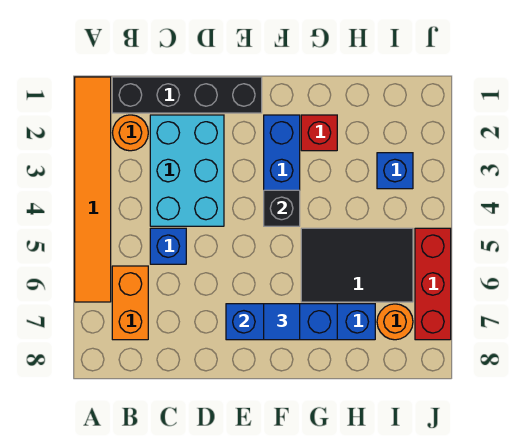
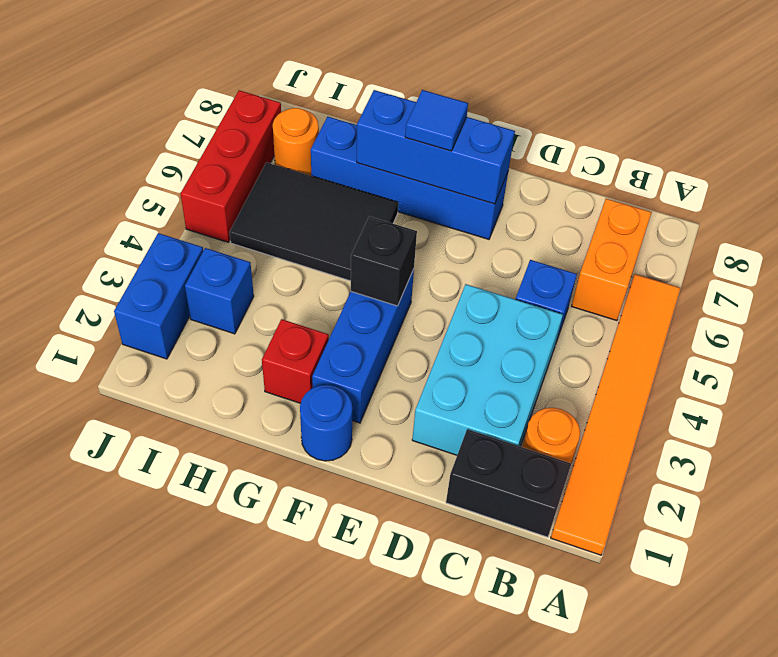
black brick B1:E1 level 1 -> black brick B1:C1 level 1
none -> blue round brick F1 level 1
none -> blue brick J2:J3 level 1

